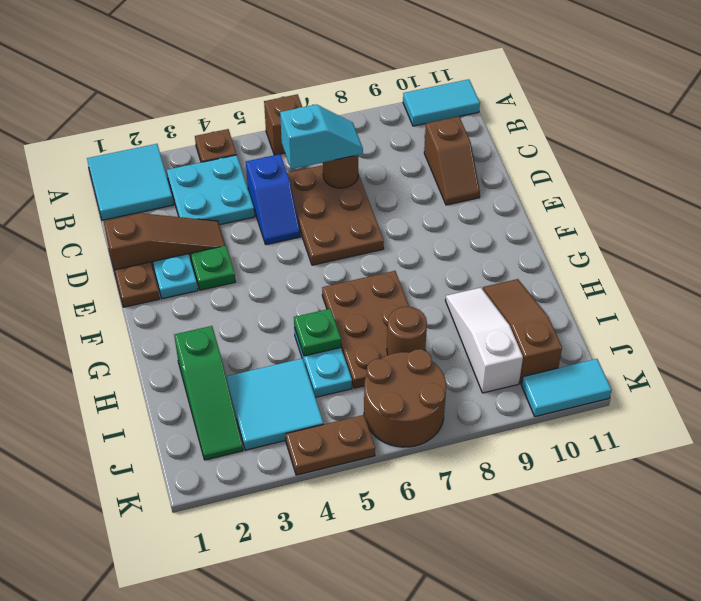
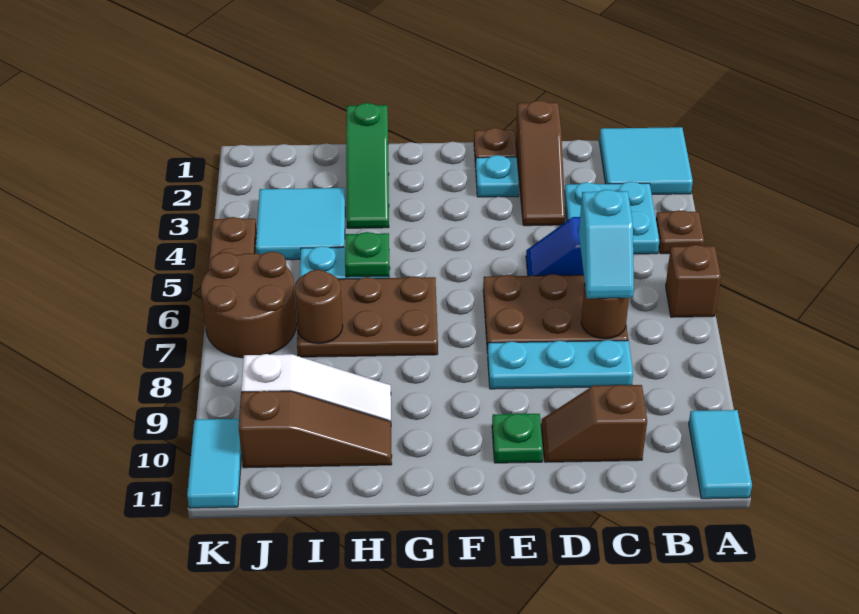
none -> cyan plate C8:E8 level 1
green plate E3 level 1 -> green plate E10 level 1
green slope H2:J2 level 1 top H -> green slope H1:H3 level 1 top 1

